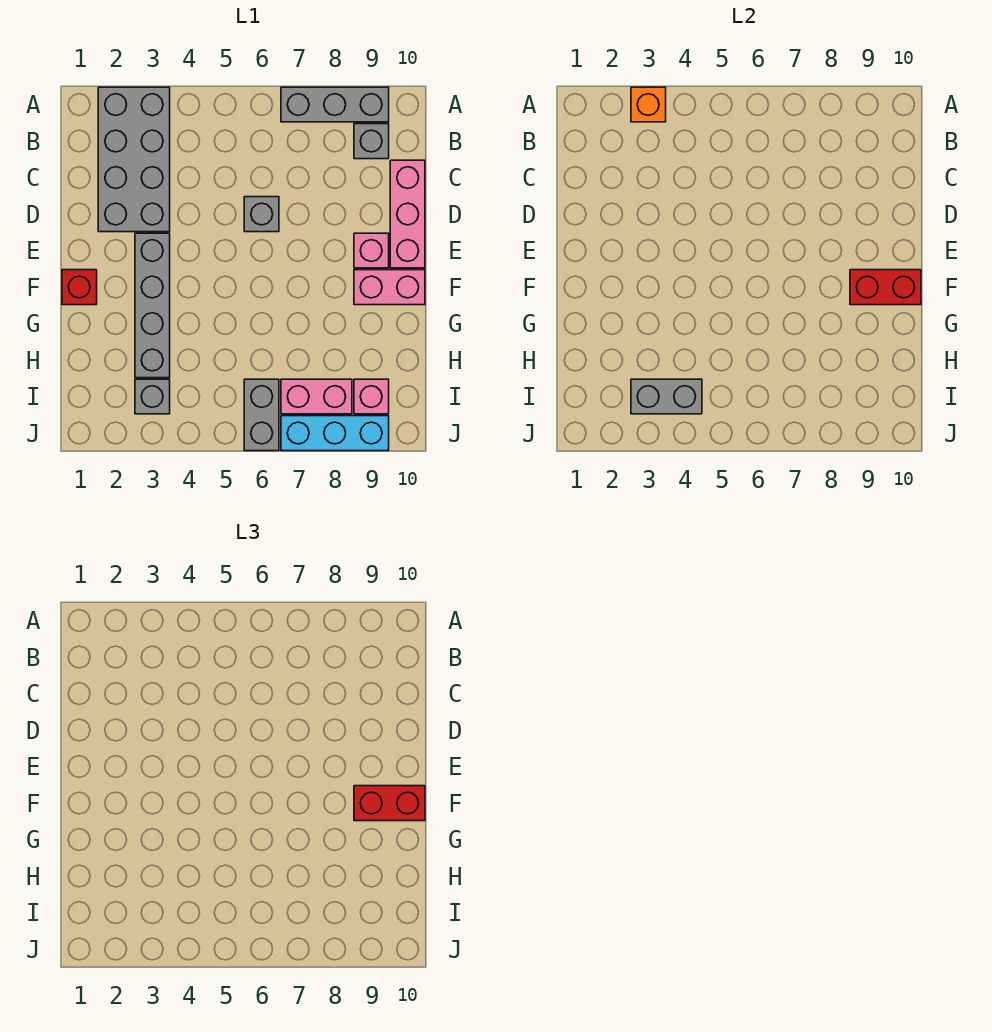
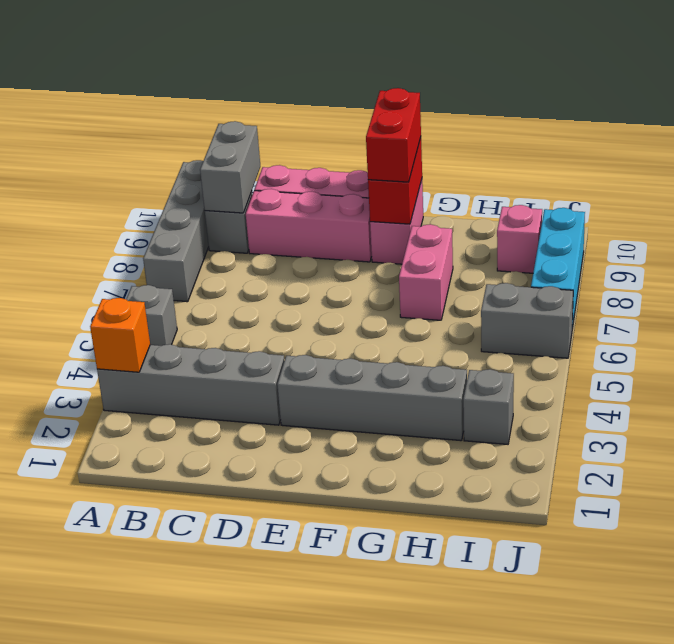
grey brick A2:D3 level 1 -> grey brick A3:D3 level 1
grey brick A7:A9 level 1 -> grey brick A7:A10 level 1
grey brick D6 level 1 -> grey brick A5 level 1
pink brick E9 level 1 -> pink brick C9:E9 level 1
red brick F1 level 1 -> none
grey brick I3:I4 level 2 -> grey brick B9:B10 level 2
pink brick I7:I8 level 1 -> pink brick G7:G8 level 1

